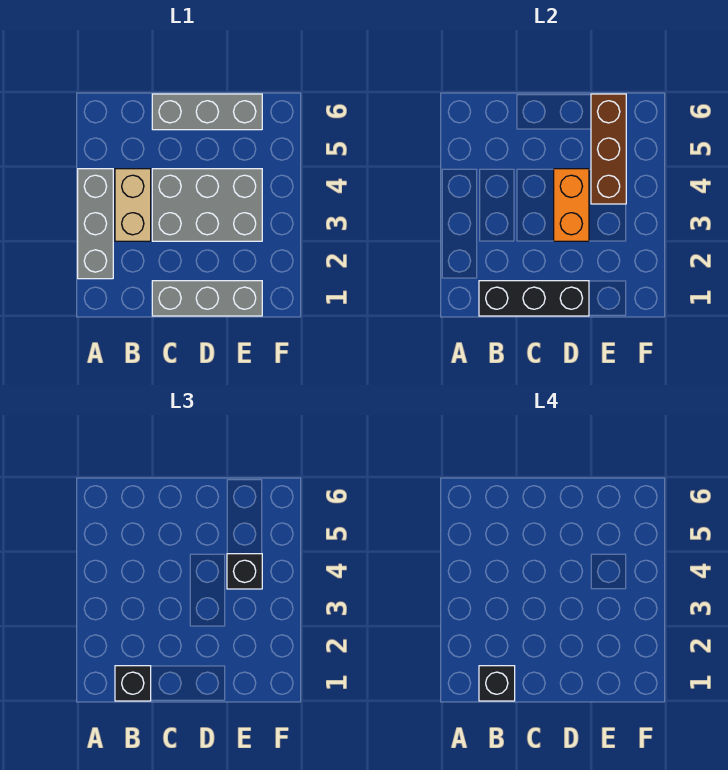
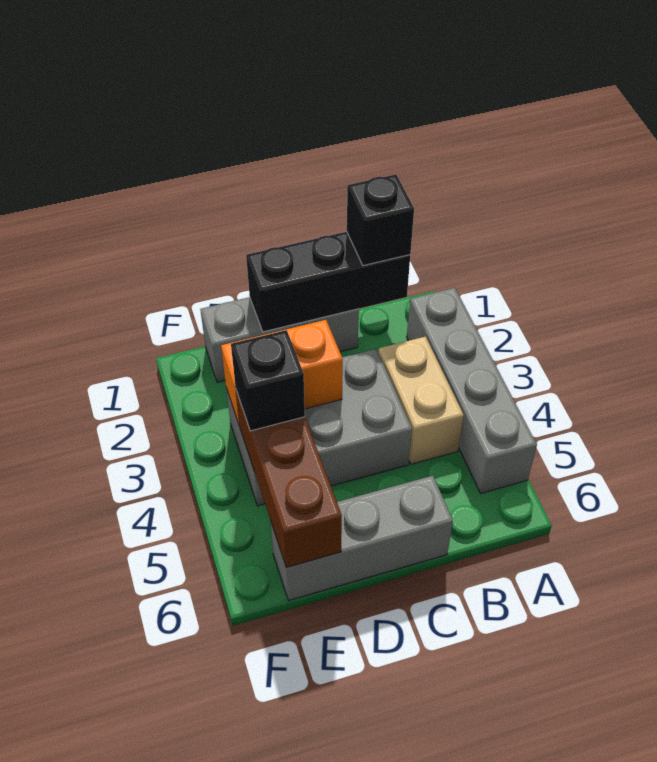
grey brick A2:A4 level 1 -> grey brick A2:A5 level 1
black brick B1 level 4 -> none
orange brick D3:D4 level 2 -> orange brick D3:E3 level 2

